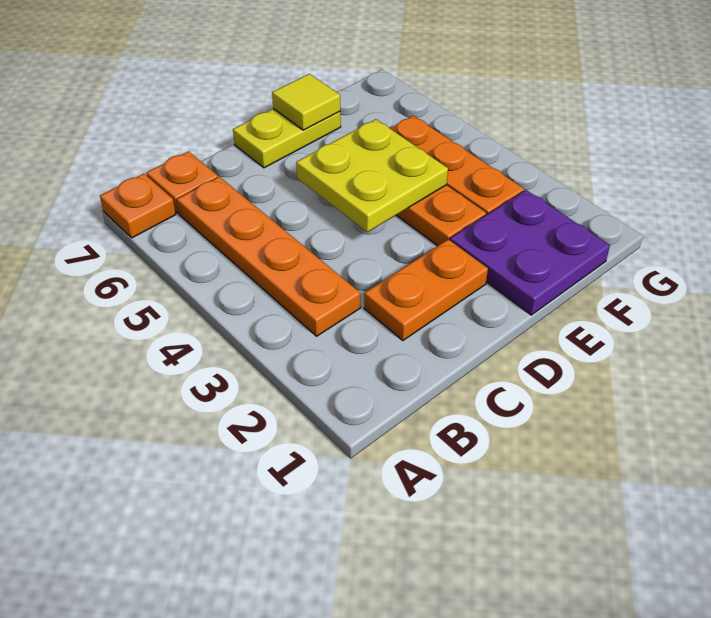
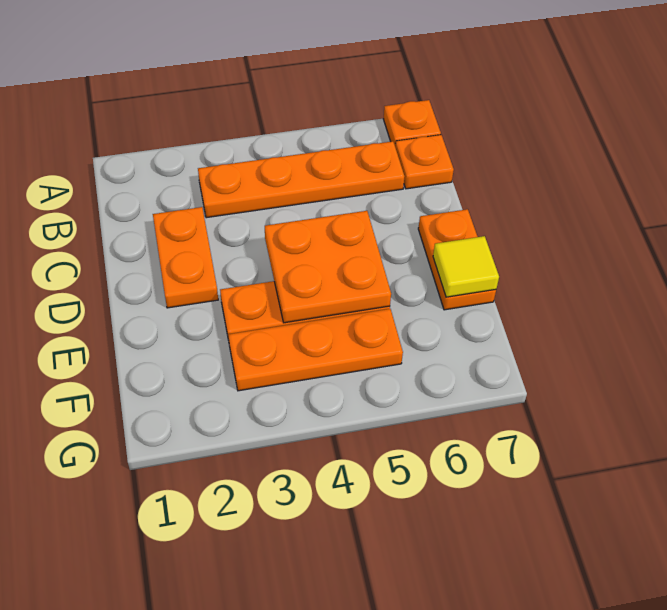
yellow plate D4:E5 level 2 -> orange plate D4:E5 level 2
yellow plate D7:E7 level 1 -> orange plate D7:E7 level 1
purple plate E1:F2 level 1 -> none

